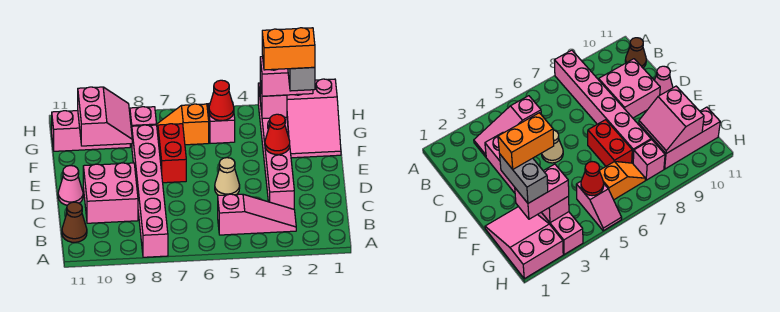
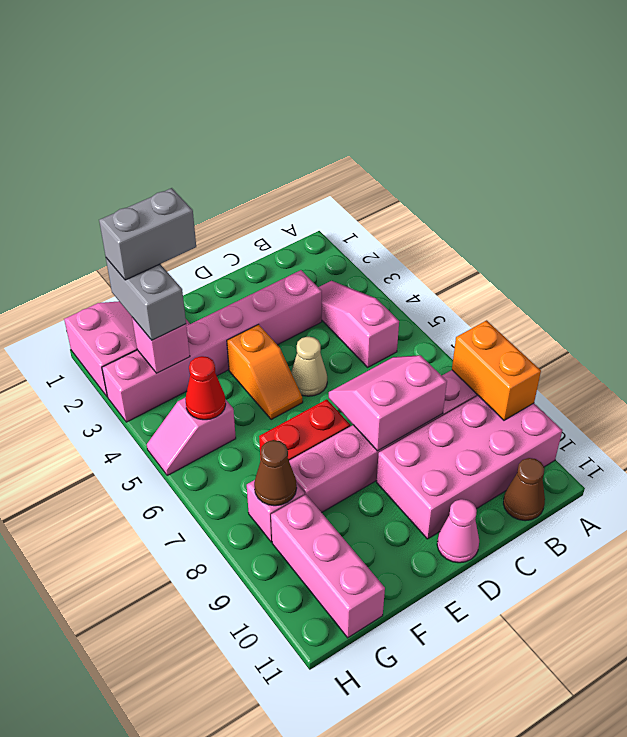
pink brick C9:D10 level 1 -> pink brick A9:D10 level 1
red cone E3 level 2 -> none
orange brick F2:F3 level 5 -> orange brick A8:A9 level 2
pink slope F9:G10 level 2 top 10 -> pink slope C7:D8 level 2 top 8
pink brick G2:G3 level 3 -> grey brick G2:G3 level 3
orange slope G6:G7 level 1 top 6 -> orange slope E4:E5 level 1 top 4
none -> brown cone G8 level 2

